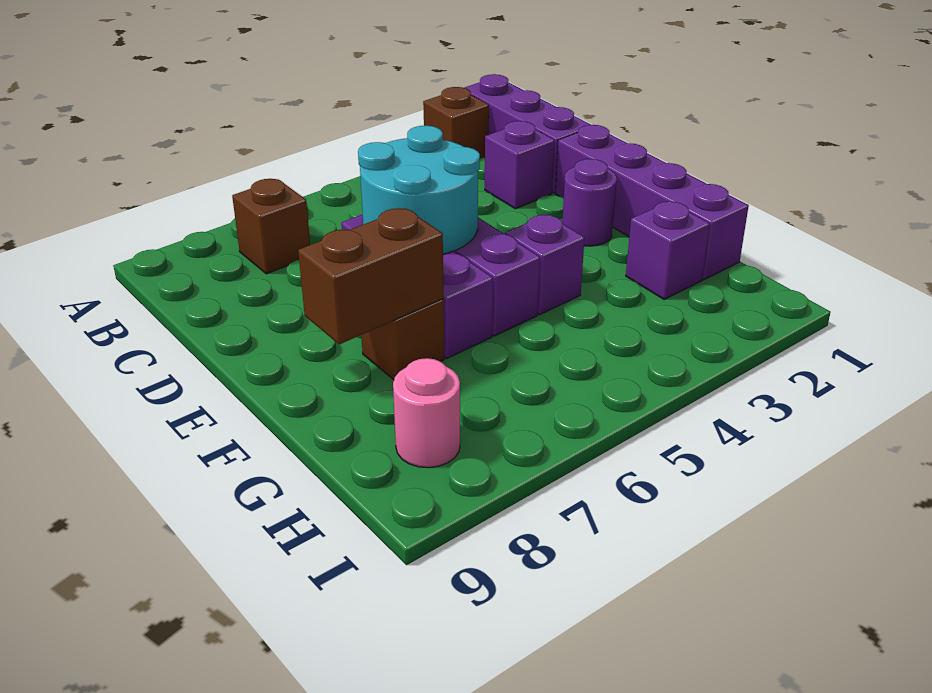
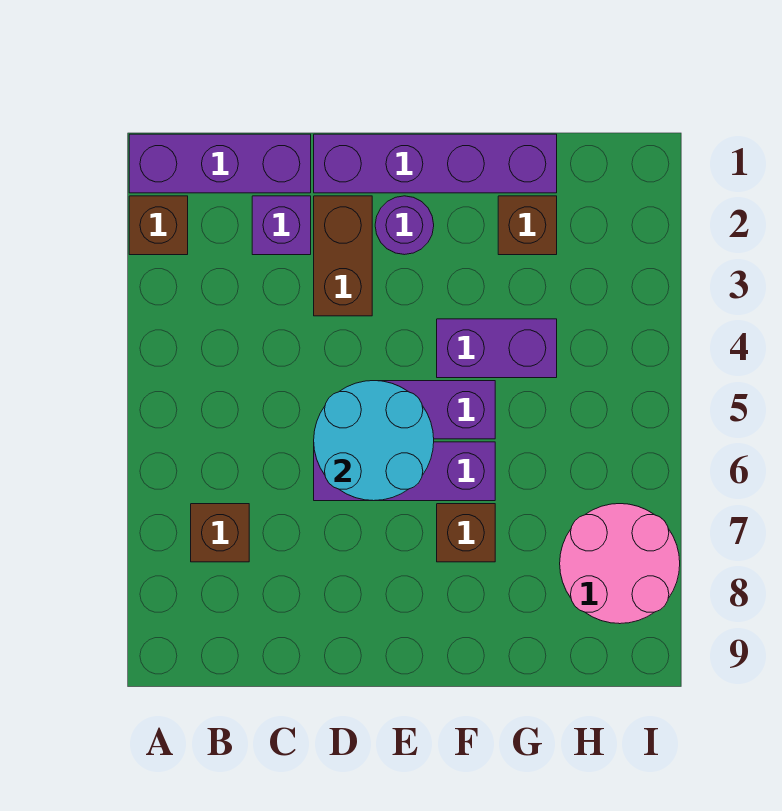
purple brick F4 level 1 -> purple brick F4:G4 level 1
brown brick F7:F8 level 2 -> brown brick D2:D3 level 1
purple brick G2 level 1 -> brown brick G2 level 1
pink round brick H8 level 1 -> pink round brick H7:I8 level 1

